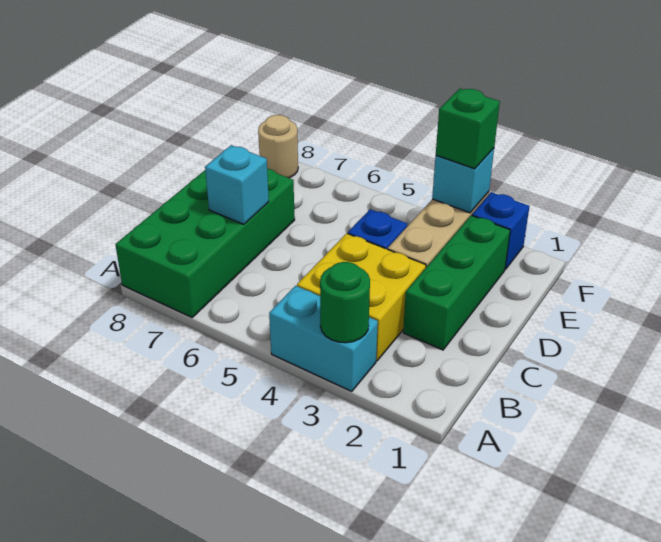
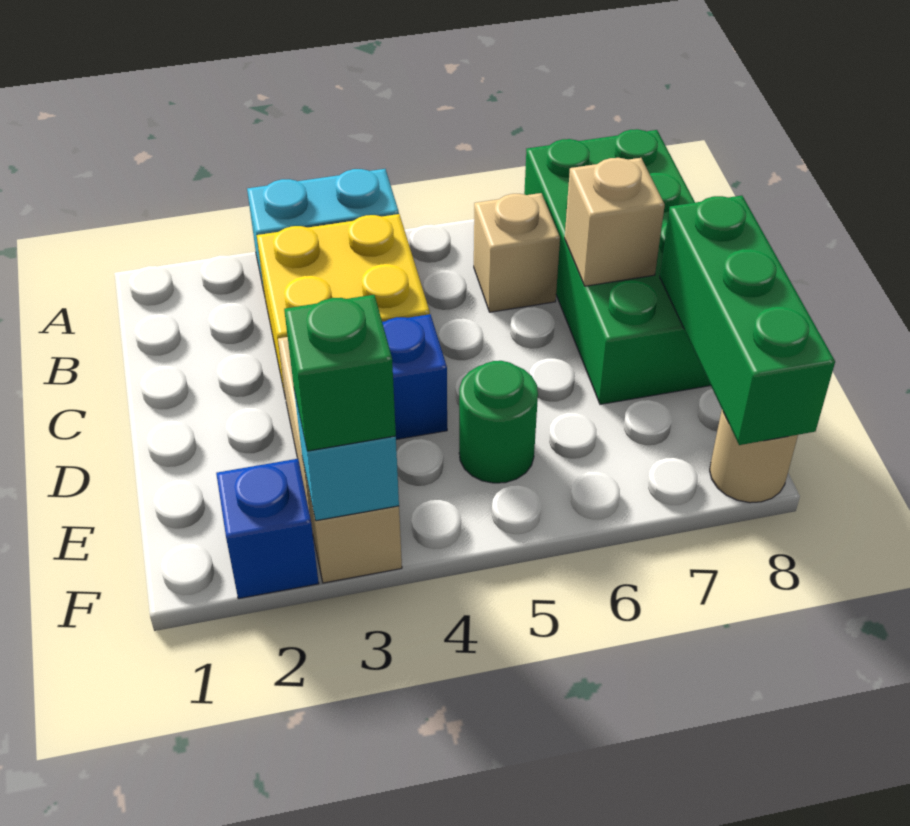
green round brick A3 level 2 -> green round brick E5 level 1
none -> tan brick B6 level 1
green brick C2:E2 level 1 -> green brick D8:F8 level 2
cyan brick C7 level 2 -> tan brick C7 level 2

